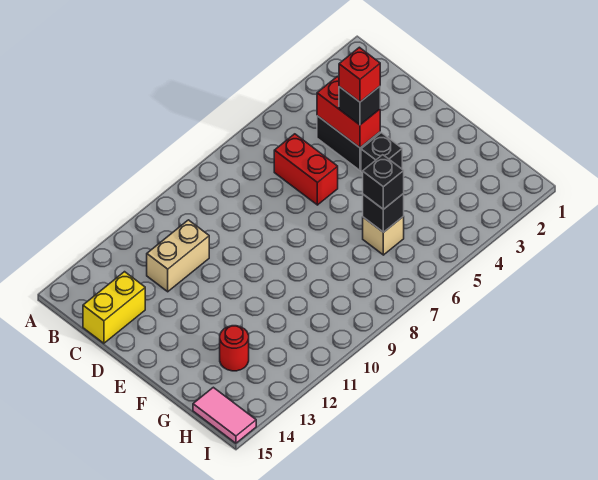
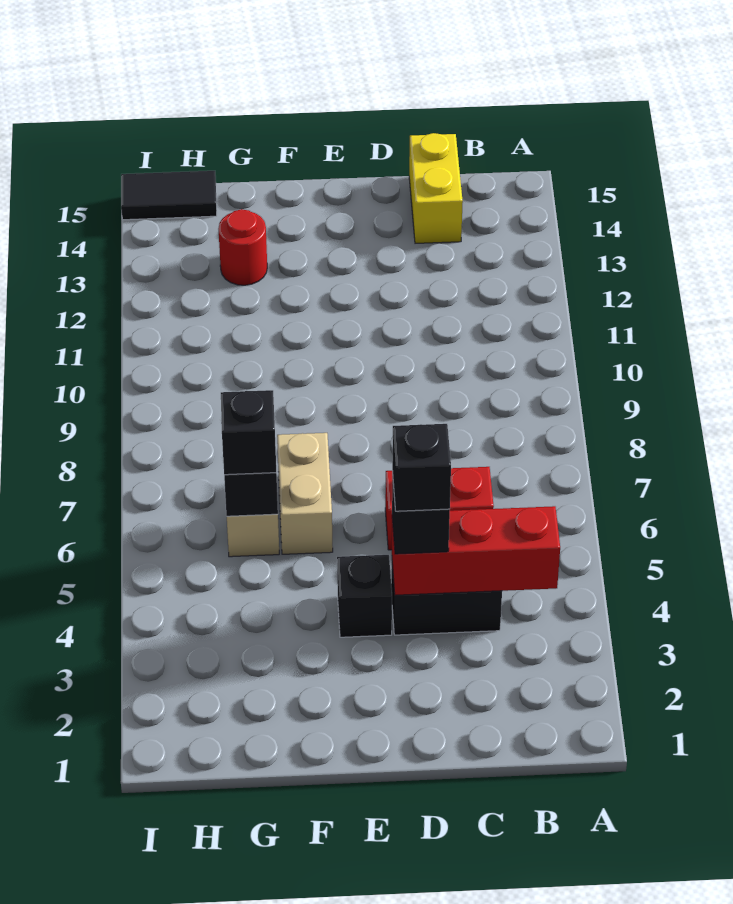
red brick C4:D4 level 2 -> red brick B4:D4 level 2
tan brick C11:C12 level 1 -> tan brick F6:F7 level 1
red brick D4 level 4 -> black brick D4 level 4
pink tile H15:I15 level 1 -> black tile H15:I15 level 1

